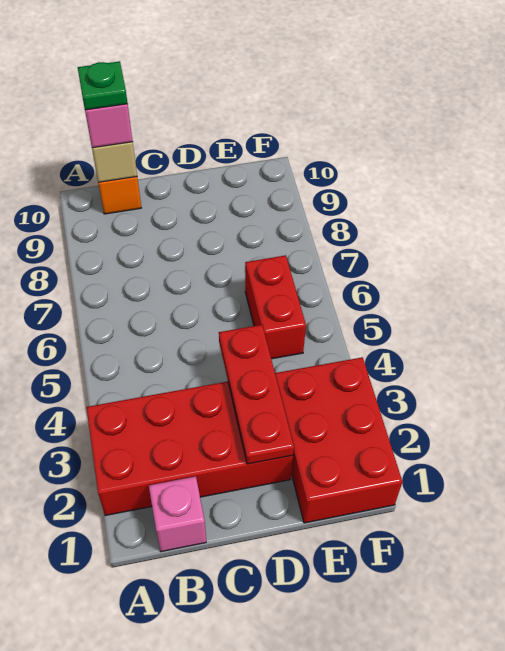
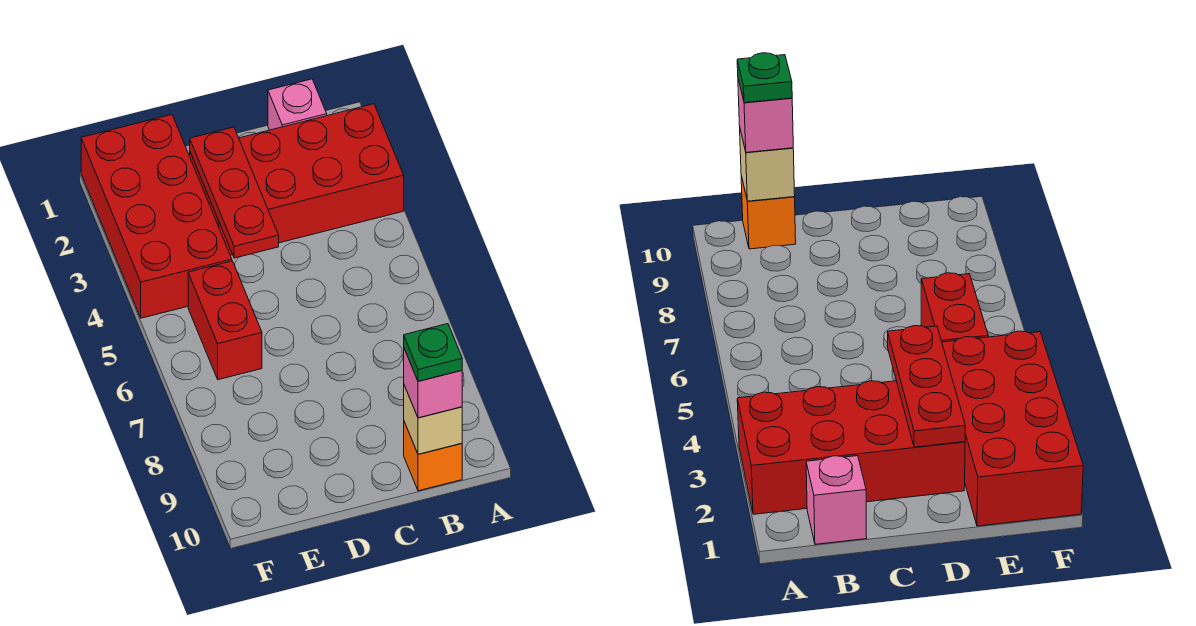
red brick E1:F3 level 1 -> red brick E1:F4 level 1

